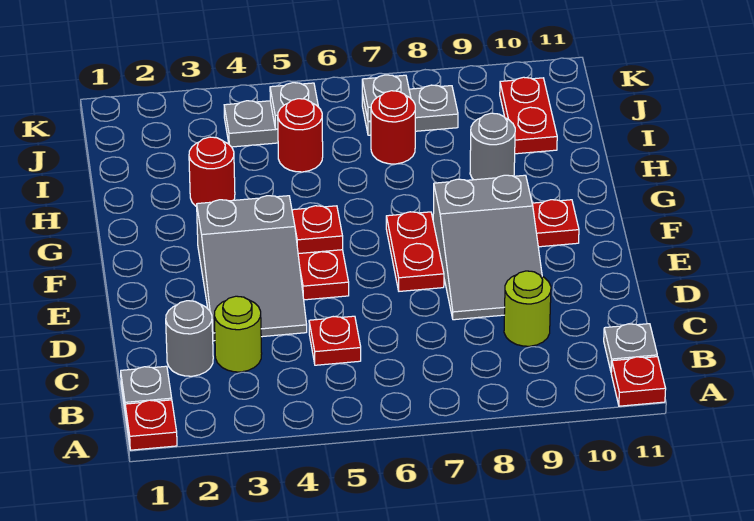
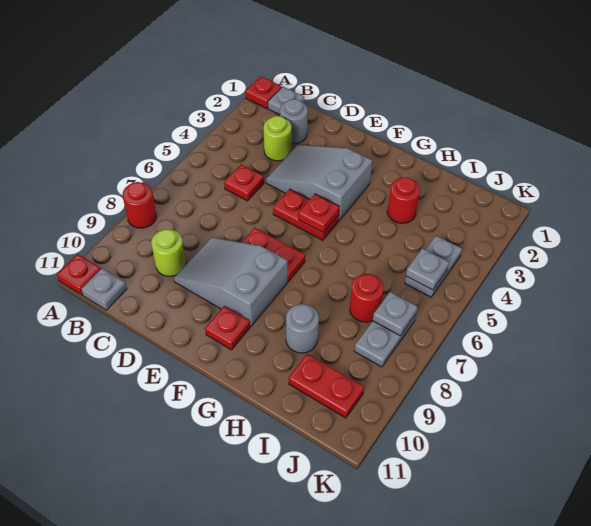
red round brick I5 level 1 -> red round brick A8 level 1

